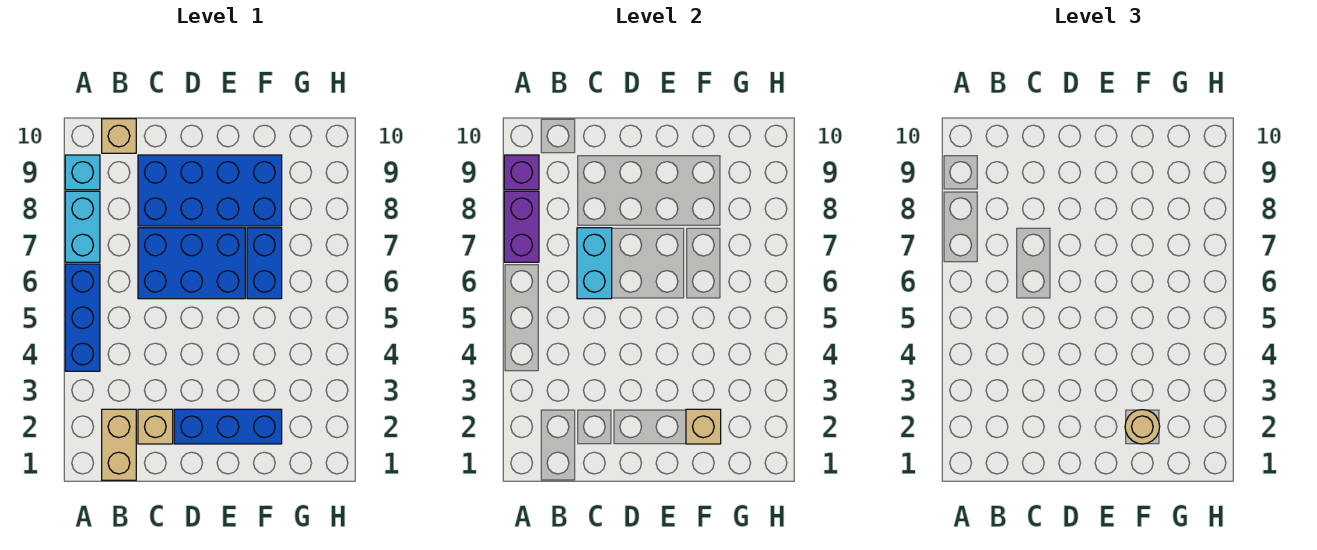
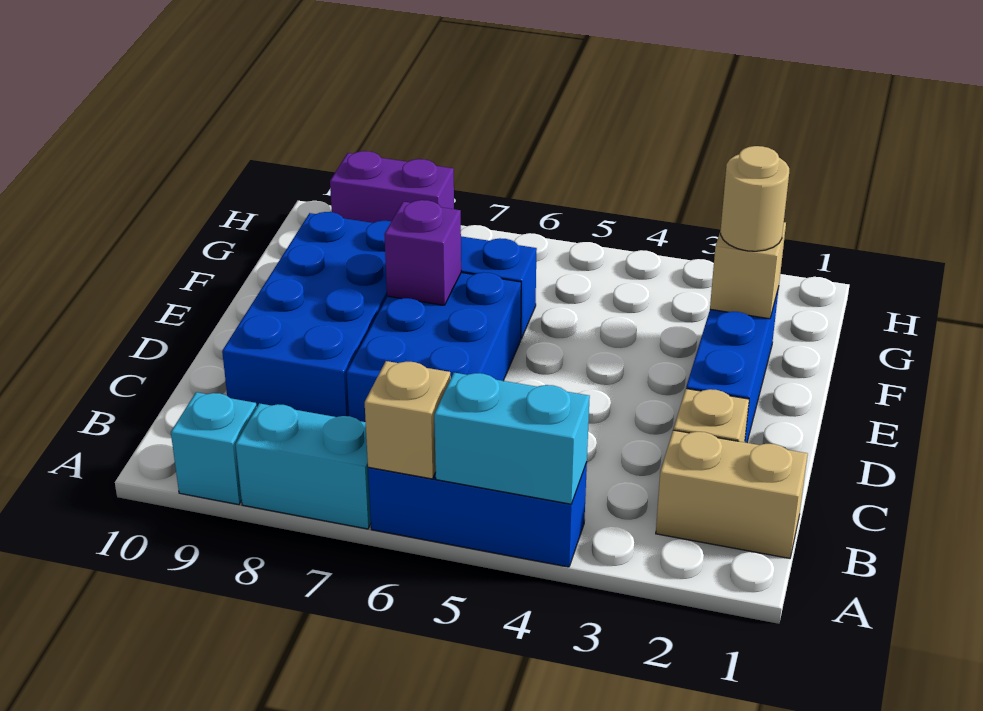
purple brick A7:A8 level 2 -> purple brick H8:H9 level 1
purple brick A9 level 2 -> purple brick E7 level 2
tan brick B10 level 1 -> tan brick A6 level 2
cyan brick C6:C7 level 2 -> cyan brick A4:A5 level 2

